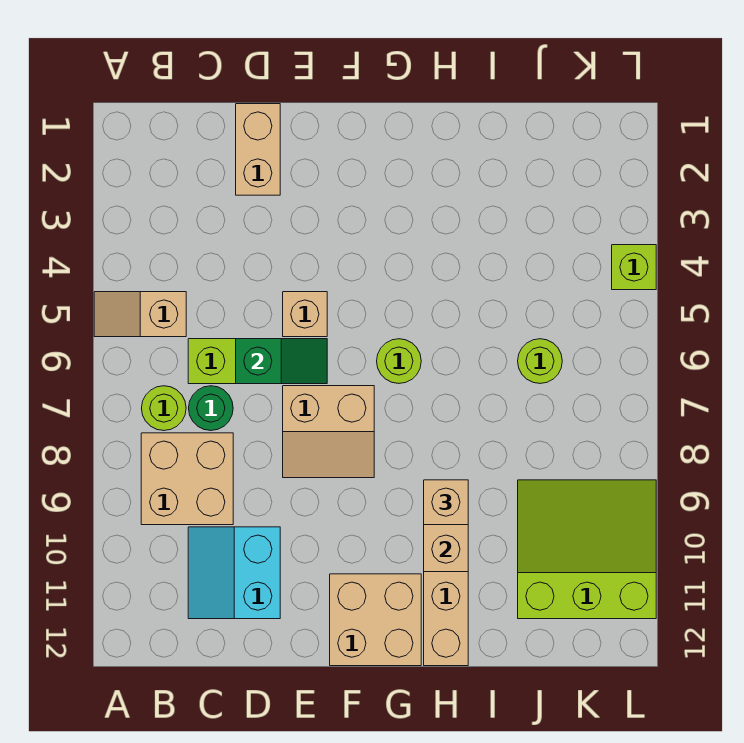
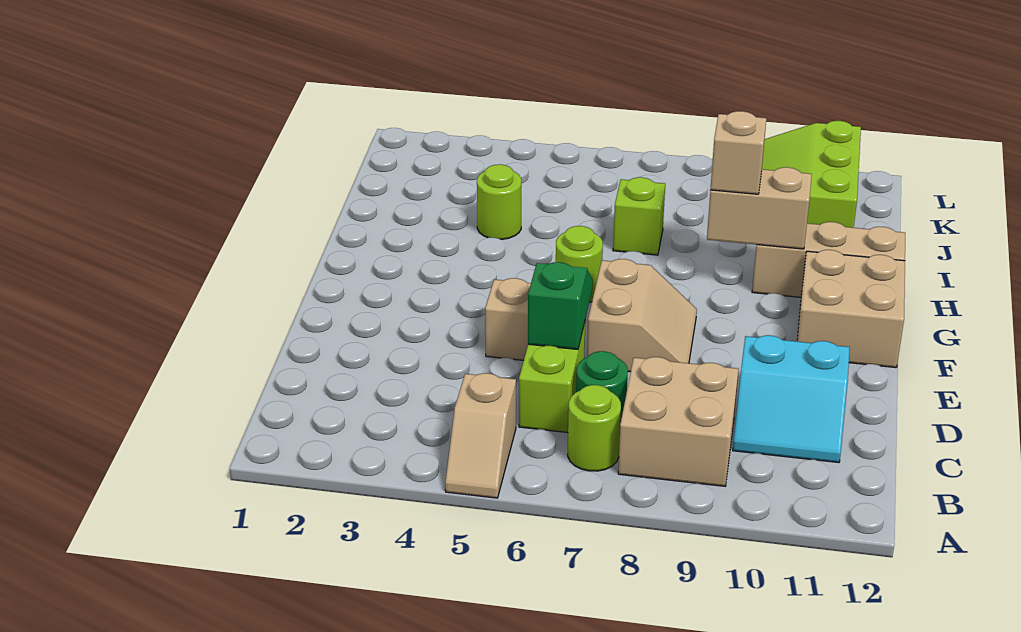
tan brick D1:D2 level 1 -> none
lime round brick J6 level 1 -> lime round brick I4 level 1
lime brick L4 level 1 -> lime brick I7 level 1

